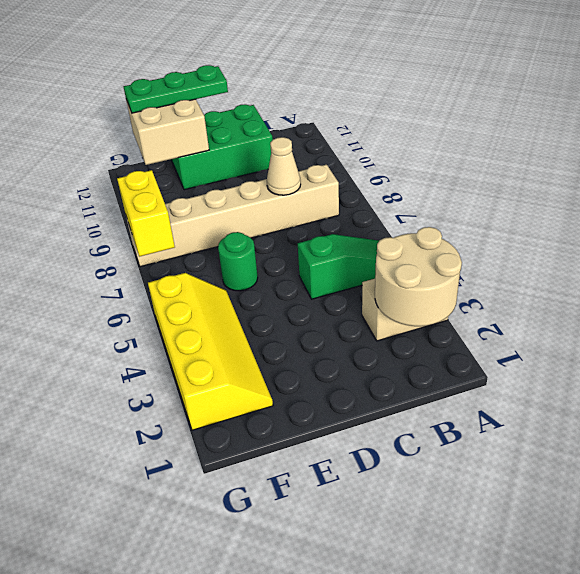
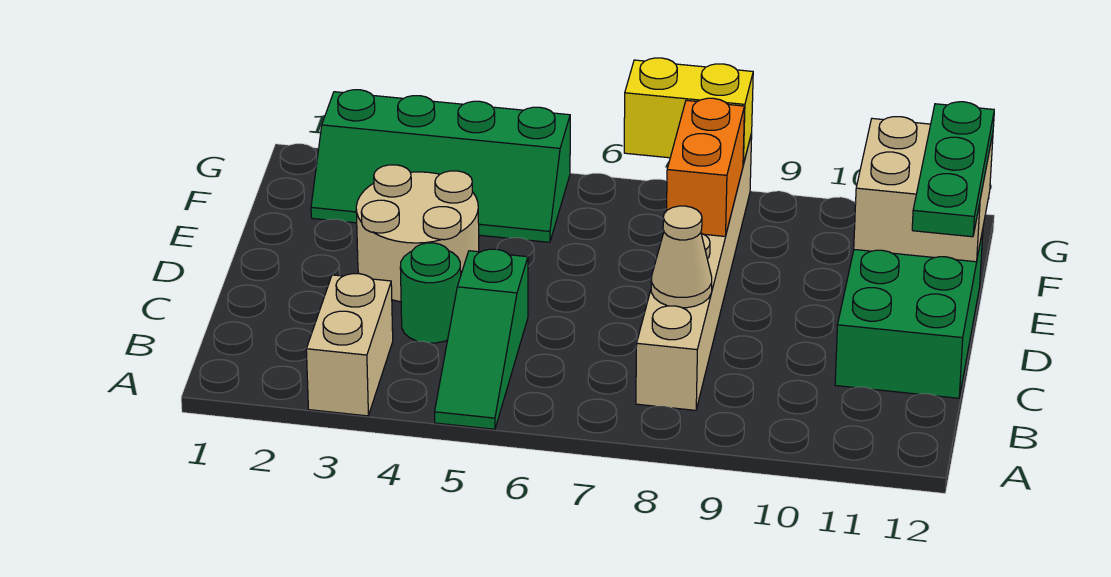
tan round brick A2:B3 level 2 -> tan round brick D3:E4 level 1
green round brick E6 level 1 -> green round brick C4 level 1
none -> orange brick E8:F8 level 2
yellow slope F2:G5 level 1 top G -> green slope F2:G5 level 1 top G

